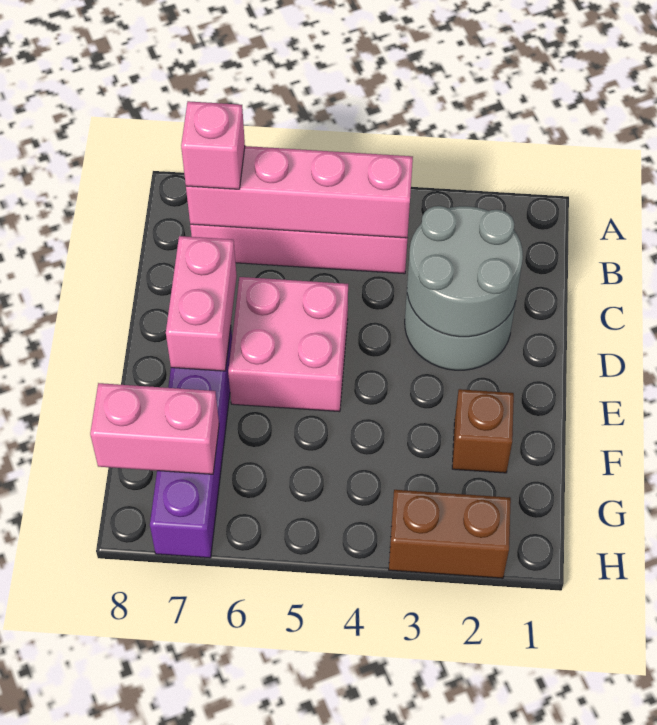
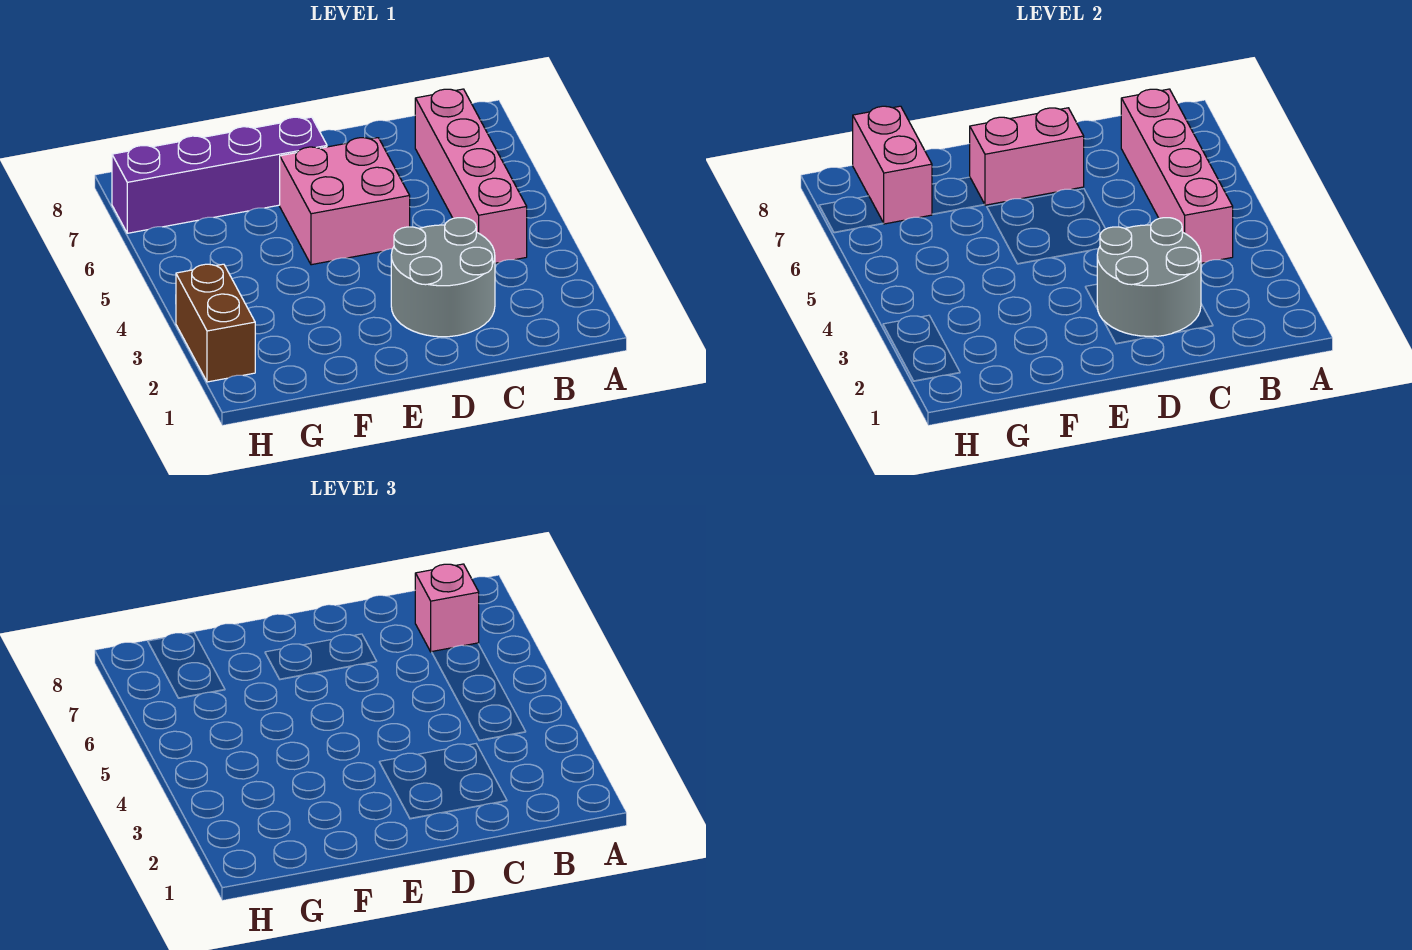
brown brick F2 level 1 -> none

